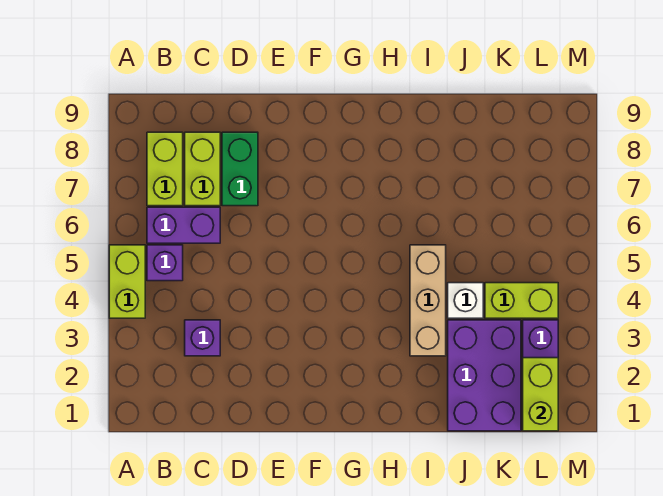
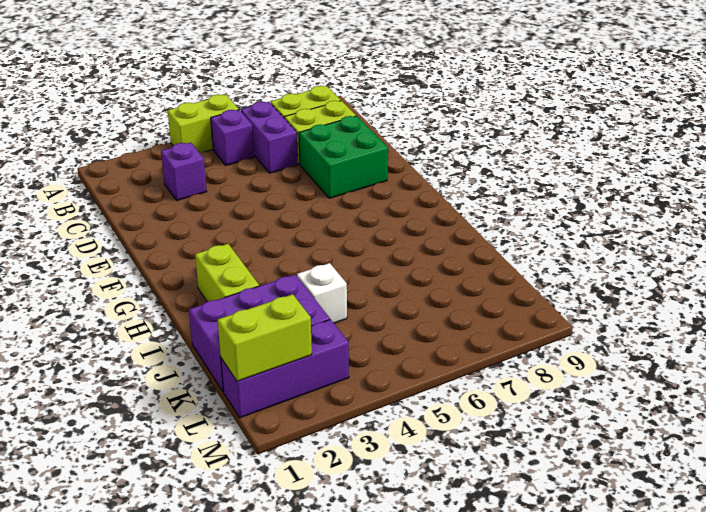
green brick D7:D8 level 1 -> green brick D7:E8 level 1
tan brick I3:I5 level 1 -> none
lime brick K4:L4 level 1 -> lime brick H2:I2 level 1

